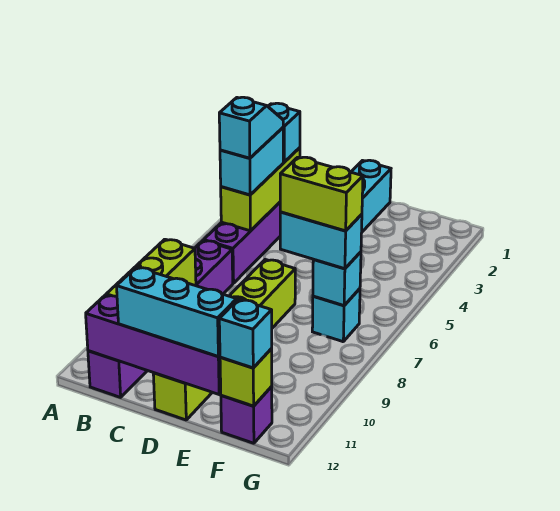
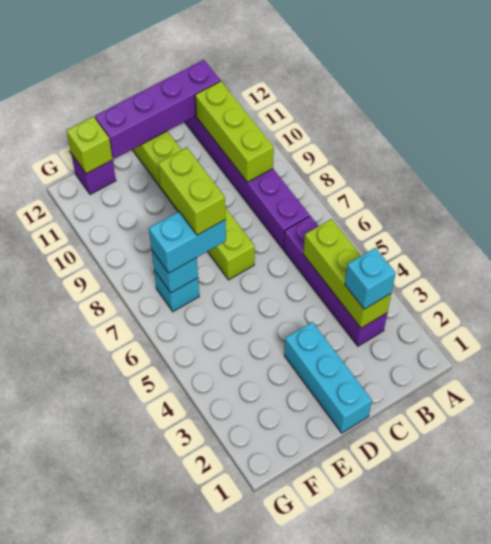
cyan brick B4:B5 level 3 -> none
cyan slope B4:B5 level 4 top 5 -> none
cyan brick C12:E12 level 3 -> none
lime brick E7:F7 level 4 -> lime brick E7:E8 level 4
cyan brick F12 level 3 -> none

